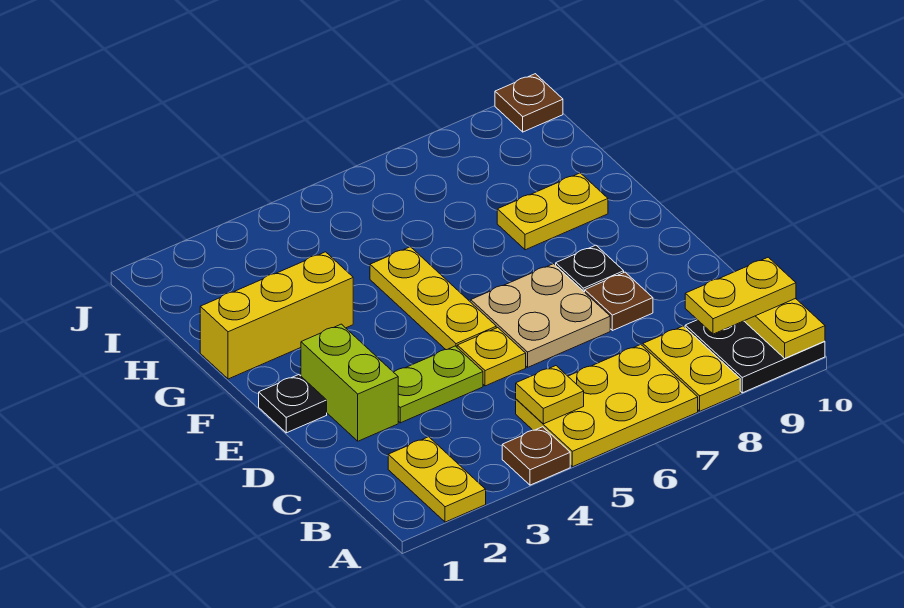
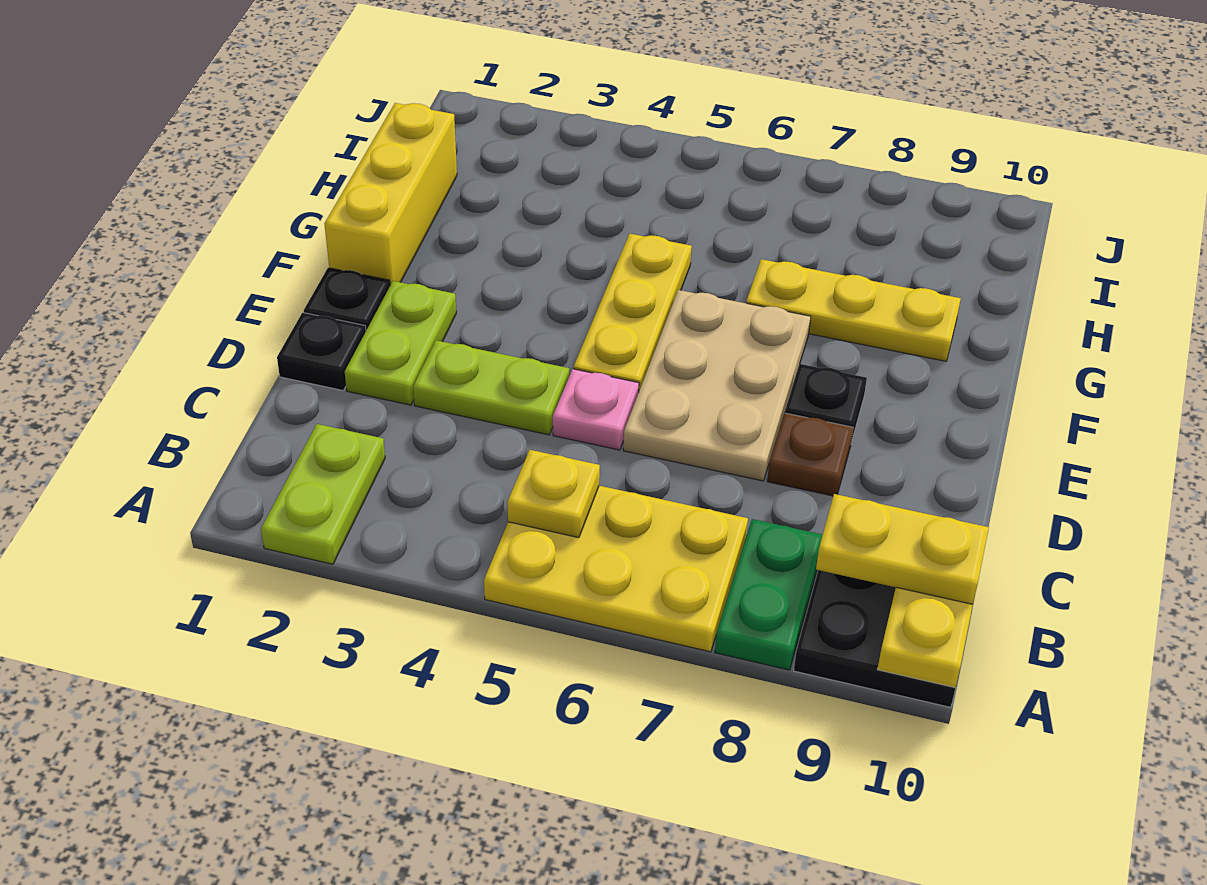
yellow plate A2:B2 level 1 -> lime plate A2:B2 level 1
brown plate A4 level 1 -> none
yellow plate A8:B8 level 1 -> green plate A8:B8 level 1
none -> black plate D1 level 1
lime brick D2:E2 level 1 -> lime plate D2:E2 level 1
yellow plate D5 level 1 -> pink plate D5 level 1
tan plate D6:E7 level 1 -> tan plate D6:F7 level 1
yellow brick G1:G3 level 1 -> yellow brick F1:H1 level 1
yellow plate G8:G9 level 1 -> yellow plate G7:G9 level 1
brown plate J10 level 1 -> none

